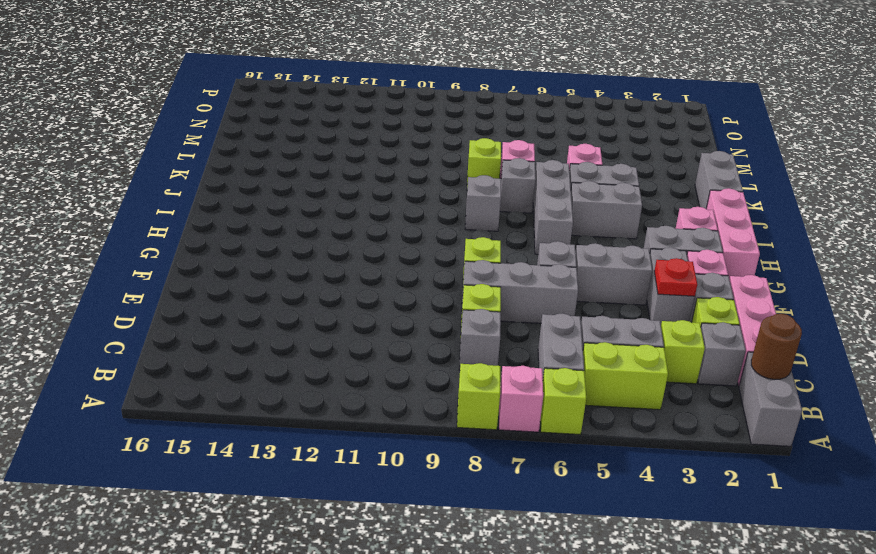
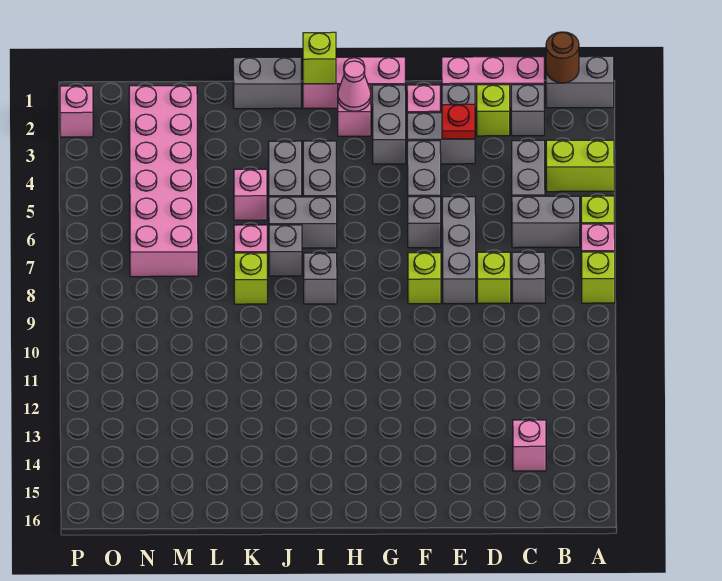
lime brick B4:B5 level 1 -> lime brick A4:B4 level 1
lime brick C3 level 1 -> lime brick I1 level 2
none -> pink brick C14 level 1
none -> pink cone H2 level 2
grey brick H6:J6 level 1 -> grey brick I6:J6 level 1
none -> pink brick M2:N7 level 1
none -> pink brick P2 level 1

